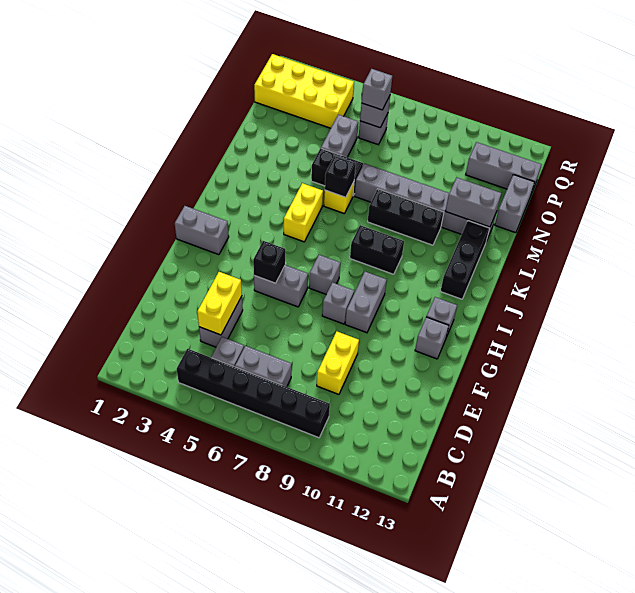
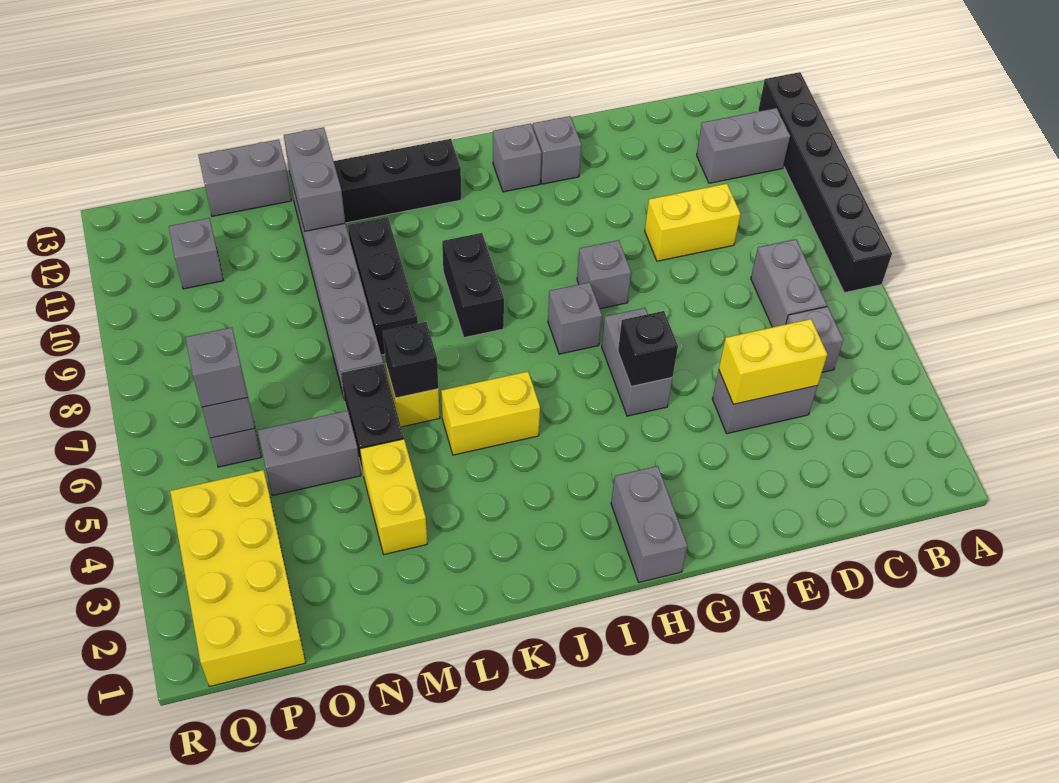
black brick B4:B9 level 1 -> black brick A7:A12 level 1
grey brick G9:H9 level 1 -> grey brick B11:C11 level 1
none -> yellow brick M3:M4 level 1
grey brick P11:P13 level 1 -> grey brick P11 level 1

